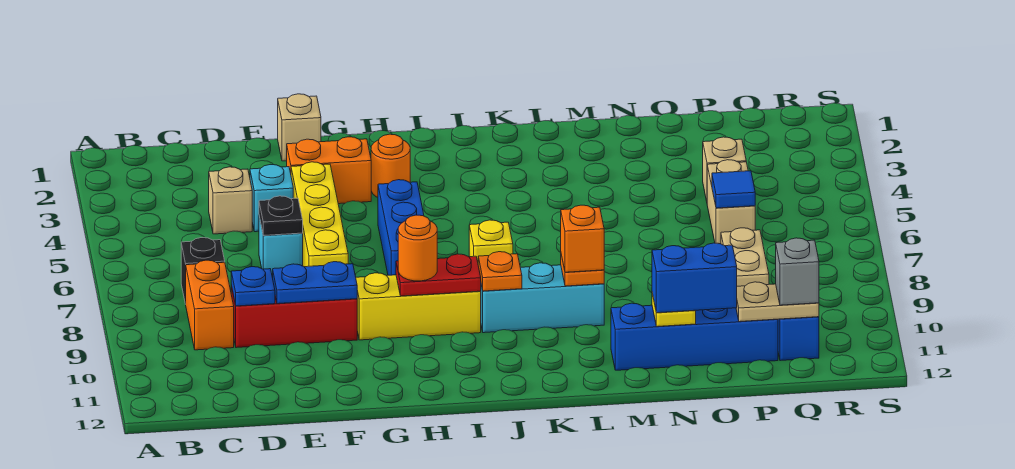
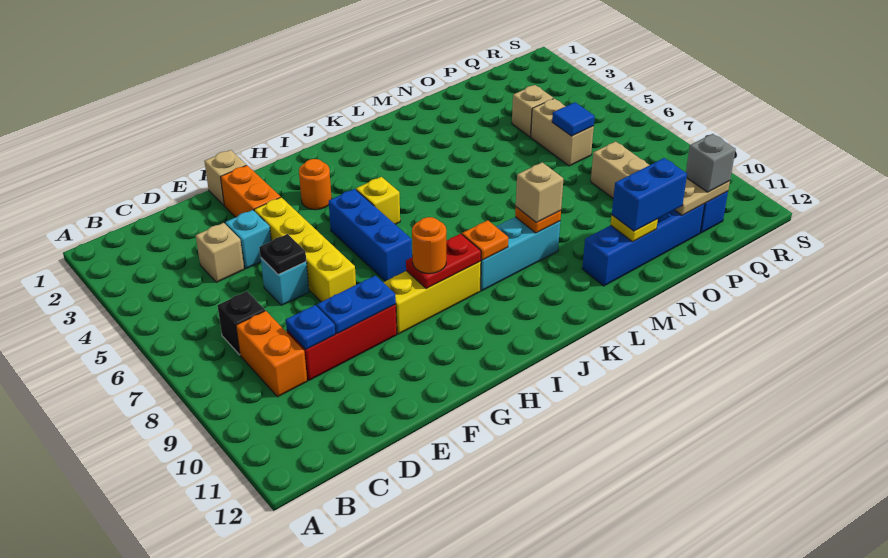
orange brick F3:G3 level 1 -> orange brick F2:F3 level 1
yellow brick J7 level 1 -> yellow brick I5 level 1
orange brick L9 level 3 -> tan brick L9 level 3

